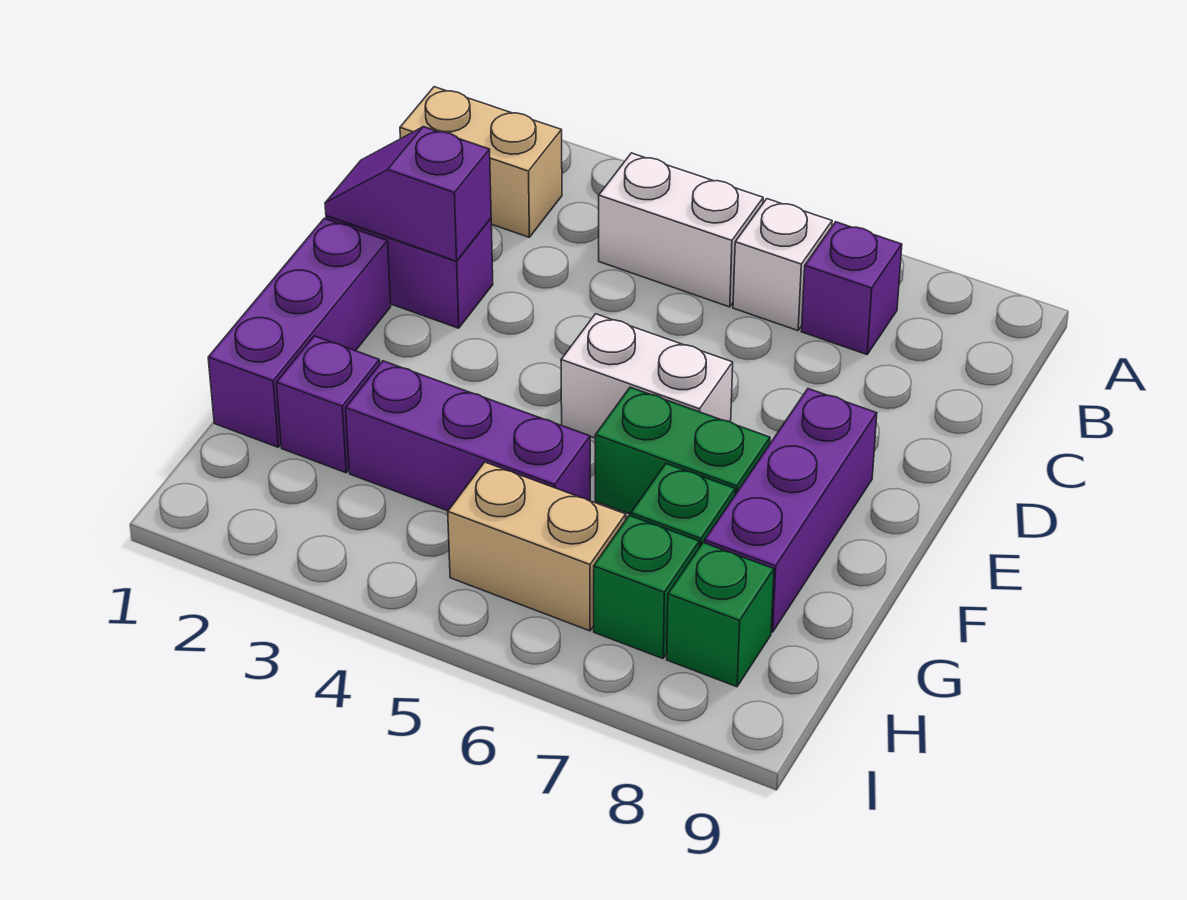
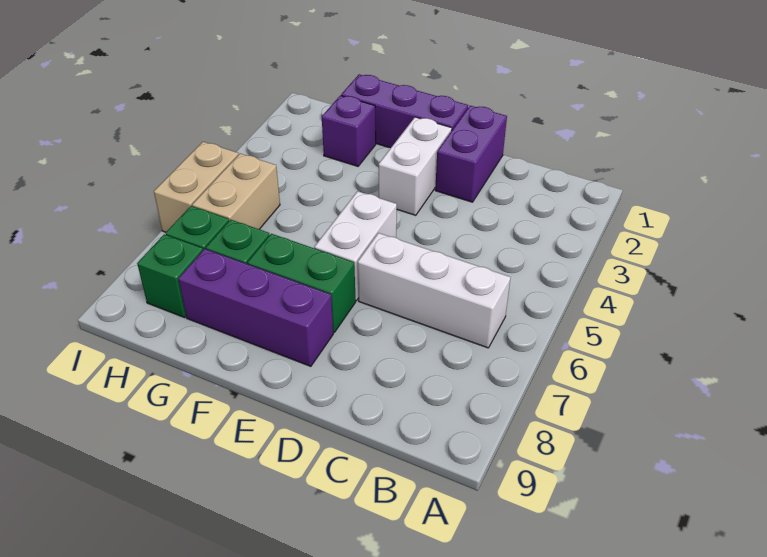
tan brick B1:B2 level 1 -> tan brick I5:I6 level 1
white brick B4:B5 level 1 -> white brick E2:E3 level 1
white brick B6 level 1 -> white brick B6:D6 level 1
purple brick B7 level 1 -> none
purple slope D1:D2 level 2 top 2 -> none
green brick F6:F7 level 1 -> green brick E7:F7 level 1
purple brick G3:G5 level 1 -> none

